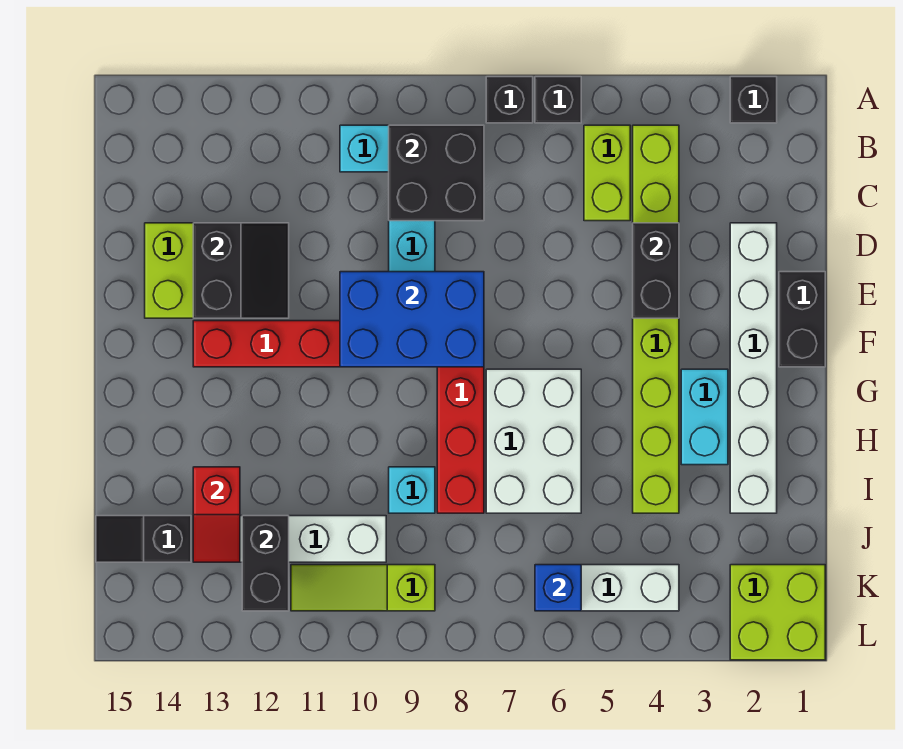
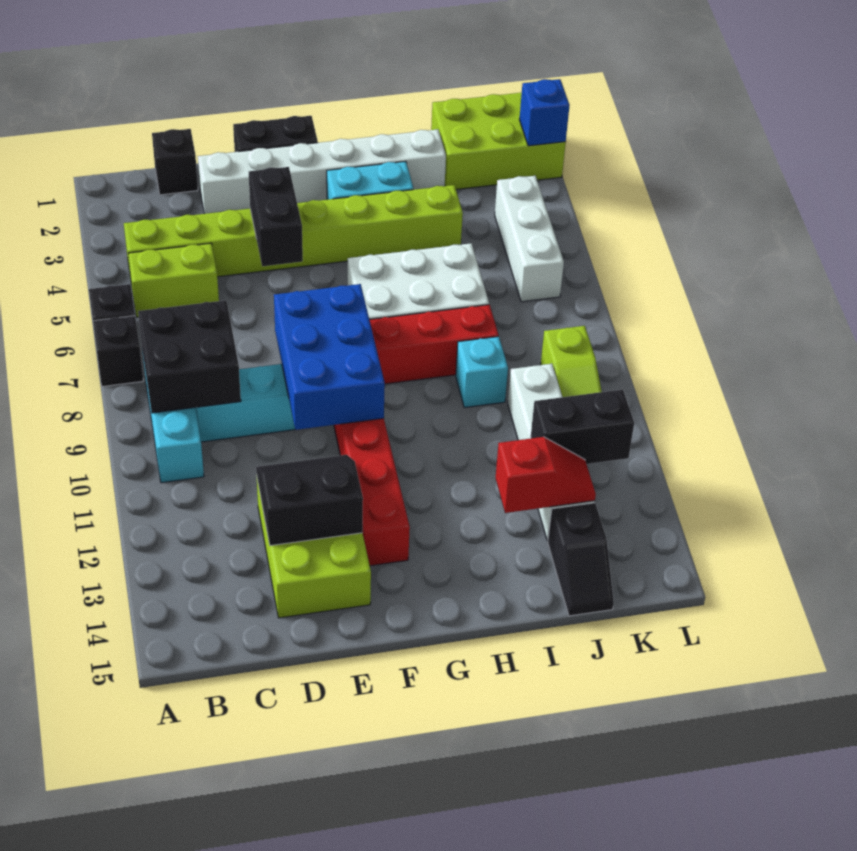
black brick A2 level 1 -> black brick C1 level 1
black brick D4:E4 level 2 -> black brick E4:E5 level 2
lime brick K1:L2 level 1 -> lime brick J1:L2 level 1
blue brick K6 level 2 -> blue brick L2 level 2

